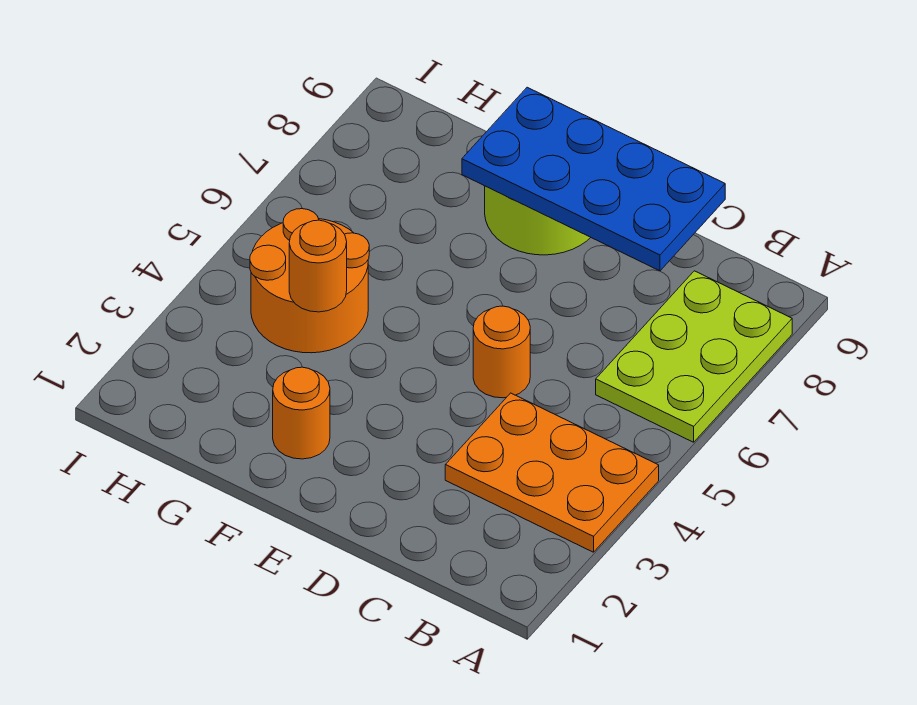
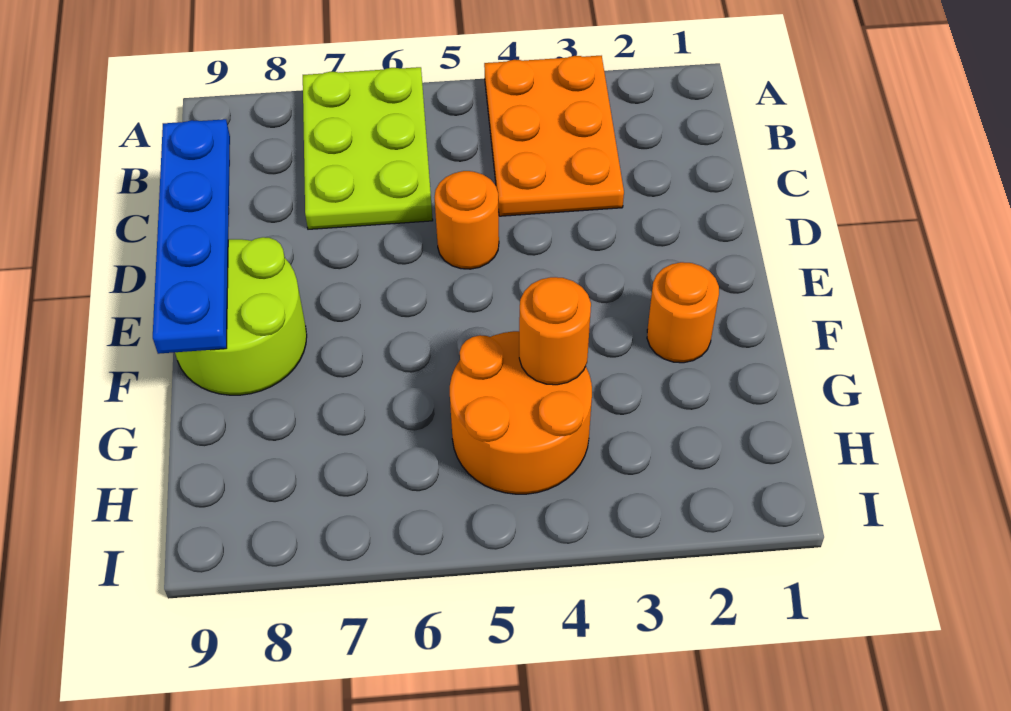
lime plate A6:B8 level 1 -> lime plate A6:C7 level 1
blue plate C8:F9 level 2 -> blue plate C9:F9 level 2

